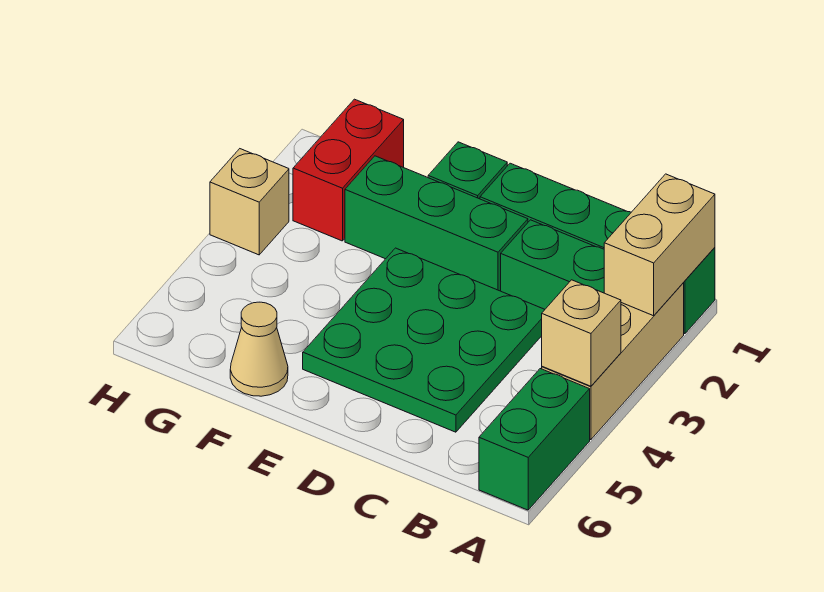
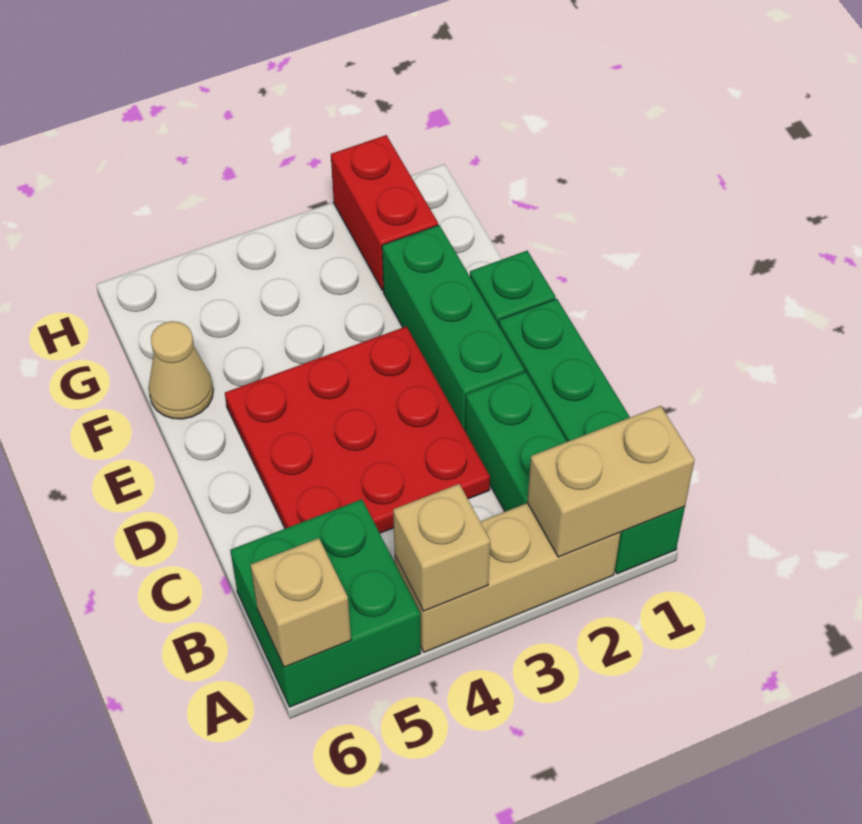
green brick A5:A6 level 1 -> green brick A5:B6 level 1
green plate C3:E5 level 1 -> red plate C3:E5 level 1
red brick G1:G2 level 1 -> red brick G2:H2 level 1
tan brick H3 level 1 -> tan brick A6 level 2

